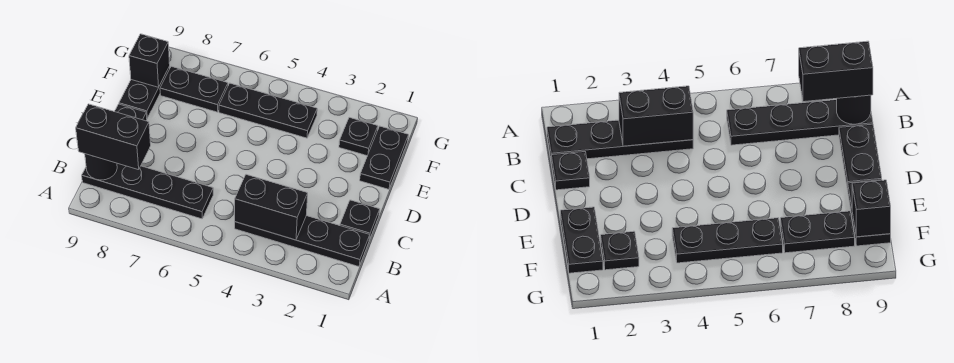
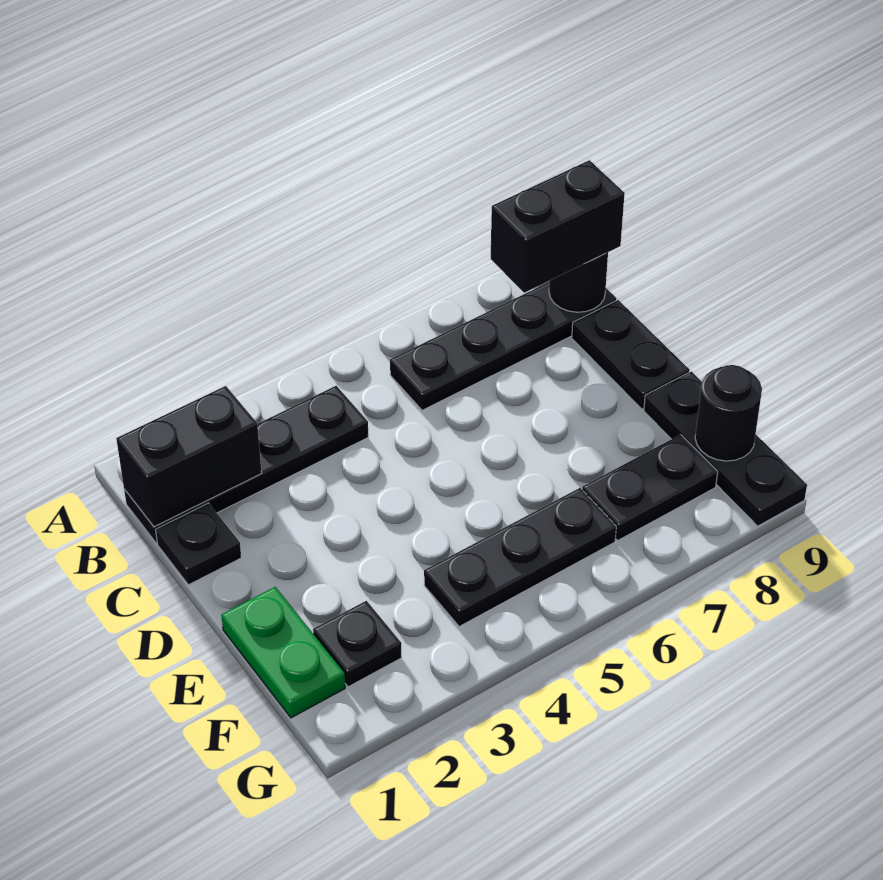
black brick B3:B4 level 2 -> black brick B1:B2 level 2
black plate E1:F1 level 1 -> green plate E1:F1 level 1
black plate E9:F9 level 1 -> black plate E9:G9 level 1
black brick F9 level 2 -> black round brick F9 level 2

